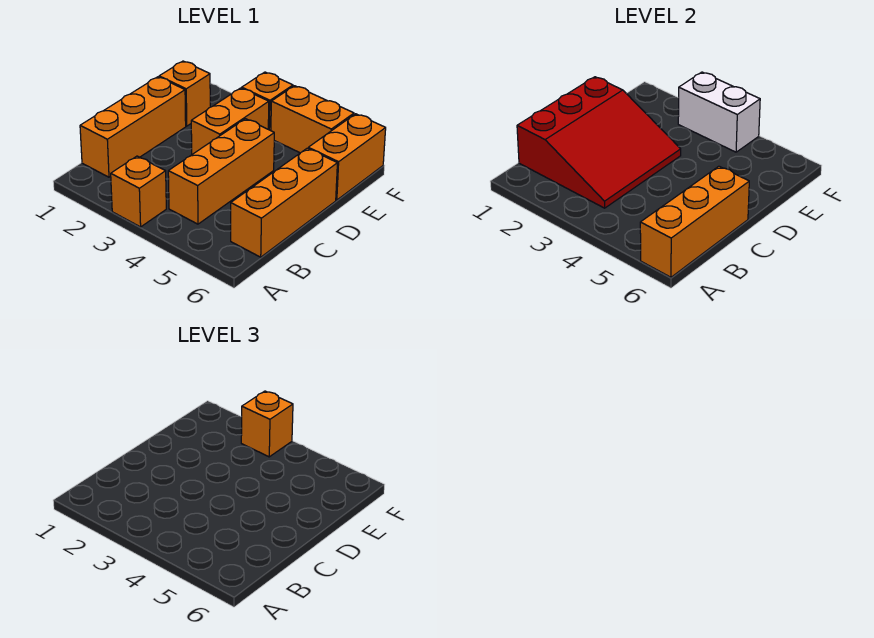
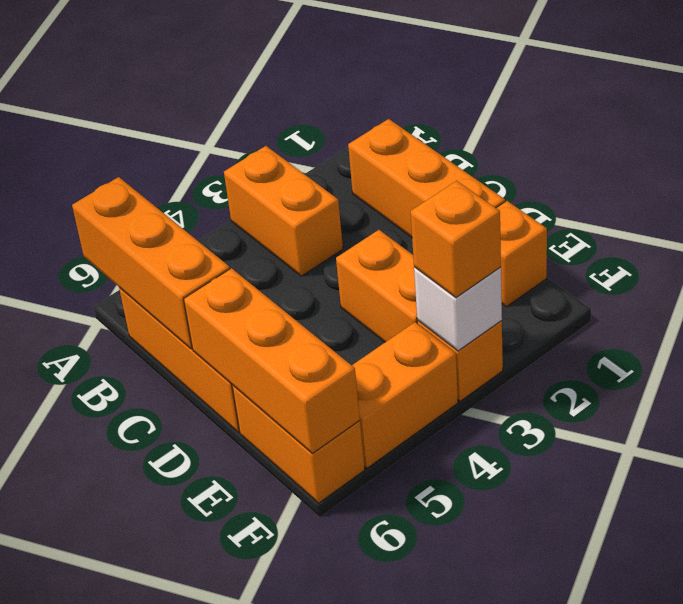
orange brick A3 level 1 -> orange brick A3:B3 level 1
red slope B1:D3 level 2 top 1 -> none
orange brick B4:D4 level 1 -> orange brick D6:F6 level 2
white brick F3:F4 level 2 -> white brick F3 level 2

